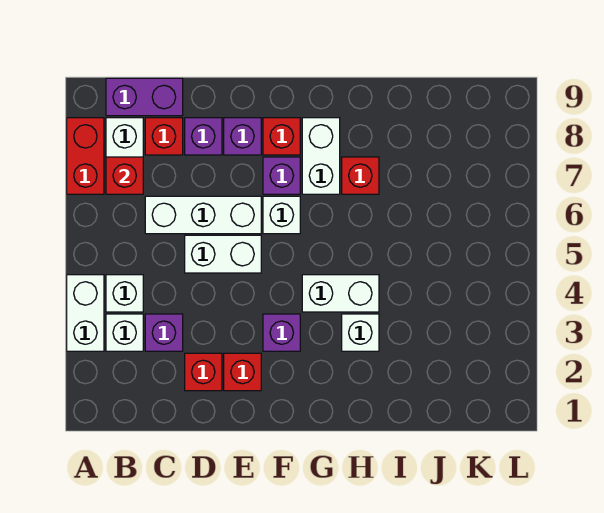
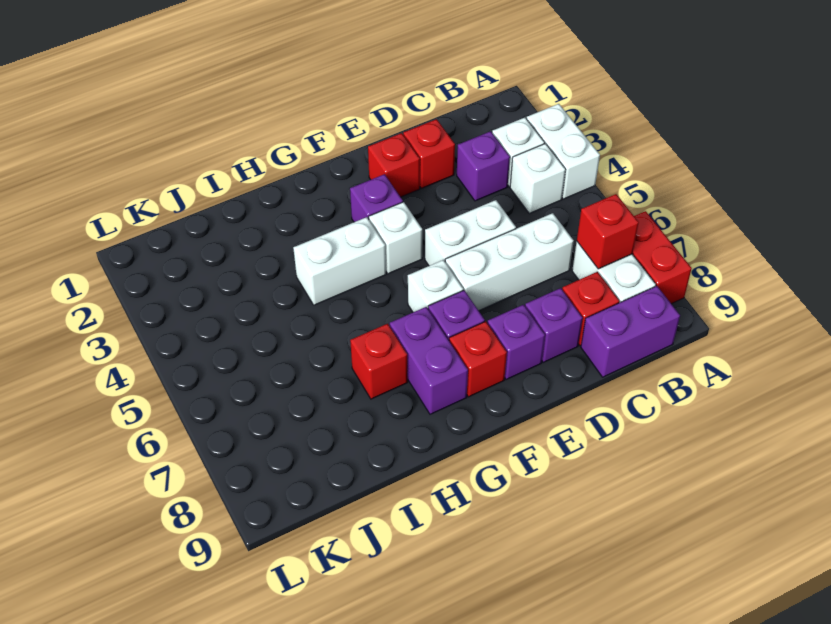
white brick G7:G8 level 1 -> purple brick G7:G8 level 1
white brick H3 level 1 -> white brick F4 level 1

